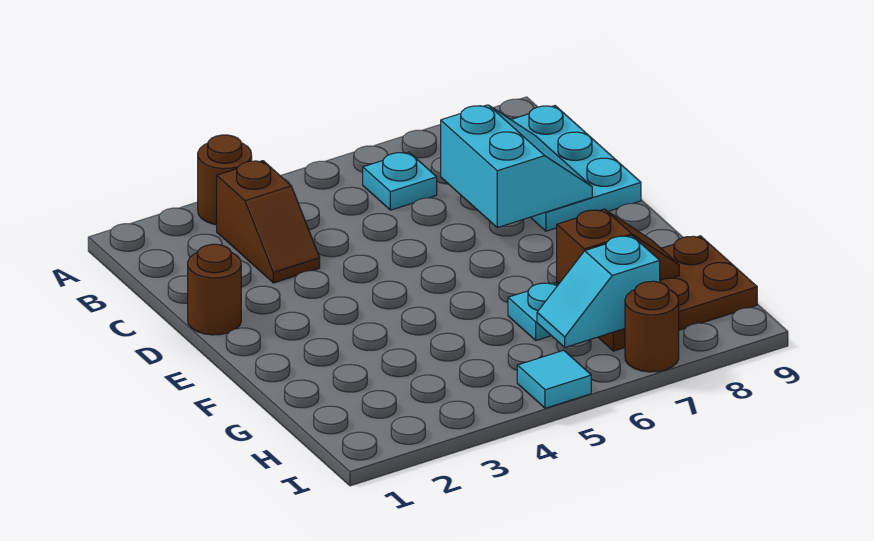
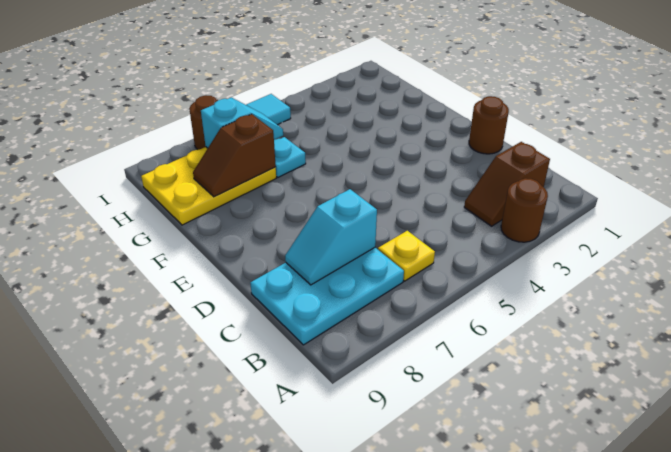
brown slope B3:C3 level 1 top B -> brown slope B2:B3 level 1 top 2
cyan plate B6 level 1 -> yellow plate B6 level 1
cyan plate B8:D9 level 1 -> cyan plate B7:C9 level 1
cyan slope C7:D8 level 2 top 7 -> cyan slope C7:C8 level 2 top 7
brown plate G7:H9 level 1 -> yellow plate G7:H9 level 1

